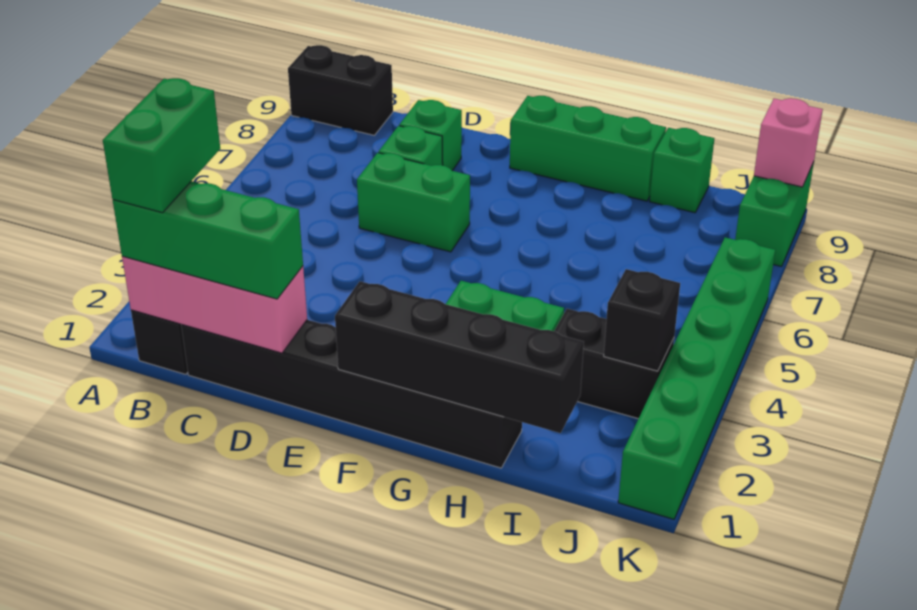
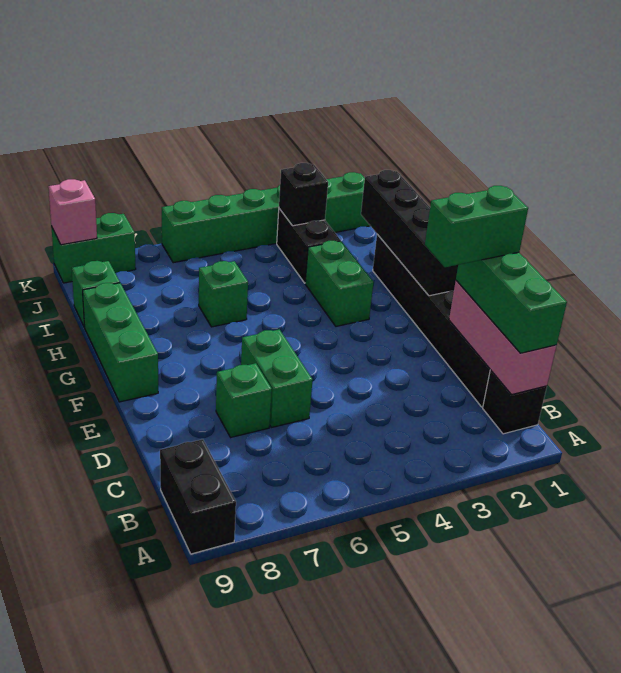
green brick B1:B2 level 4 -> green brick D1:D2 level 4
green brick D8 level 1 -> green brick H6 level 1

